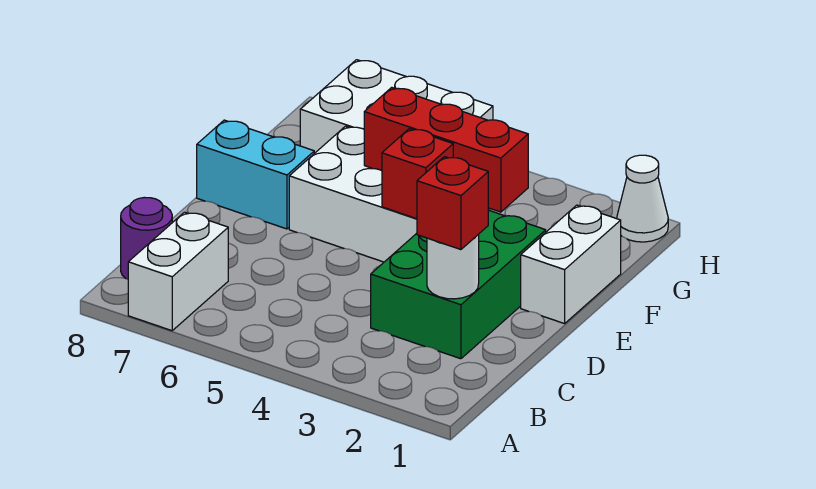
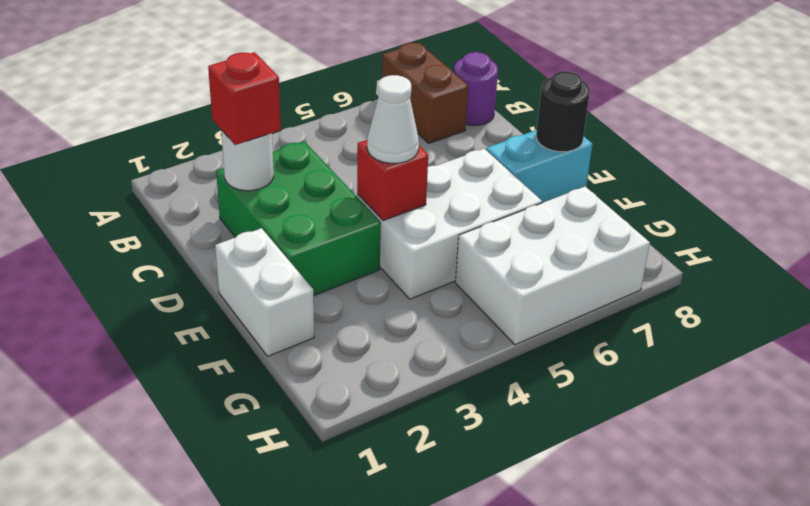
white brick A7:B7 level 1 -> brown brick A7:B7 level 1
none -> black round brick E8 level 2
red brick F3:F5 level 2 -> none
white cone H1 level 1 -> white cone E4 level 3

